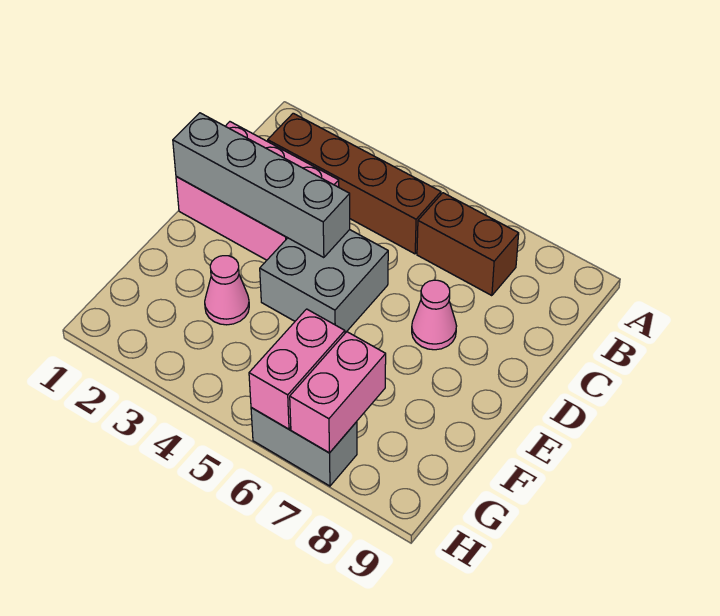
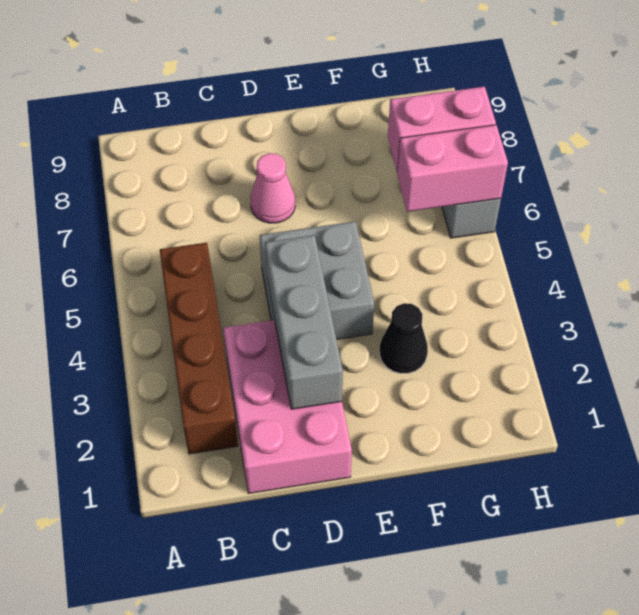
brown brick B6:B7 level 1 -> none
grey brick D1:D4 level 2 -> grey brick D2:D4 level 2
pink cone F3 level 1 -> black cone F3 level 1

